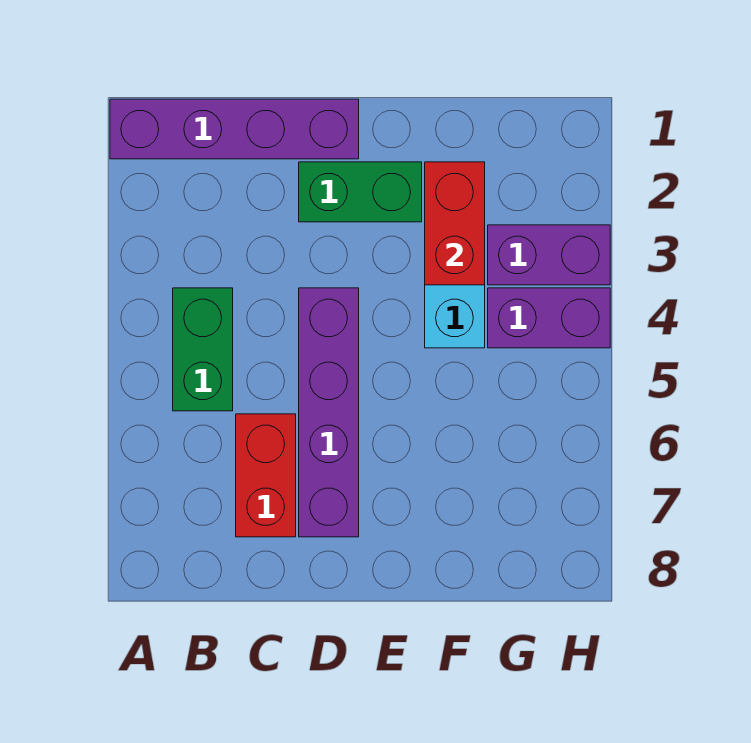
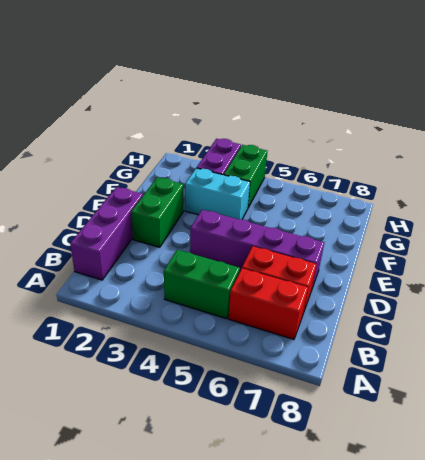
purple brick A1:D1 level 1 -> purple brick B1:D1 level 1
red brick F2:F3 level 2 -> red brick B6:B7 level 1
purple brick G4:H4 level 1 -> green brick G4:H4 level 1

